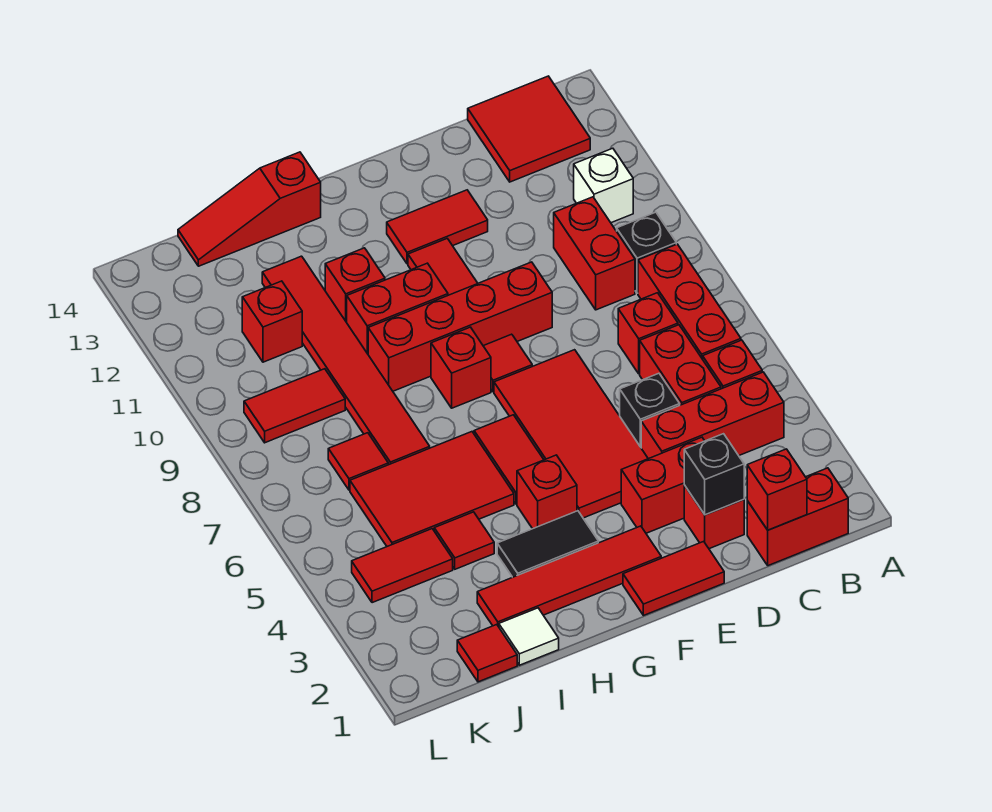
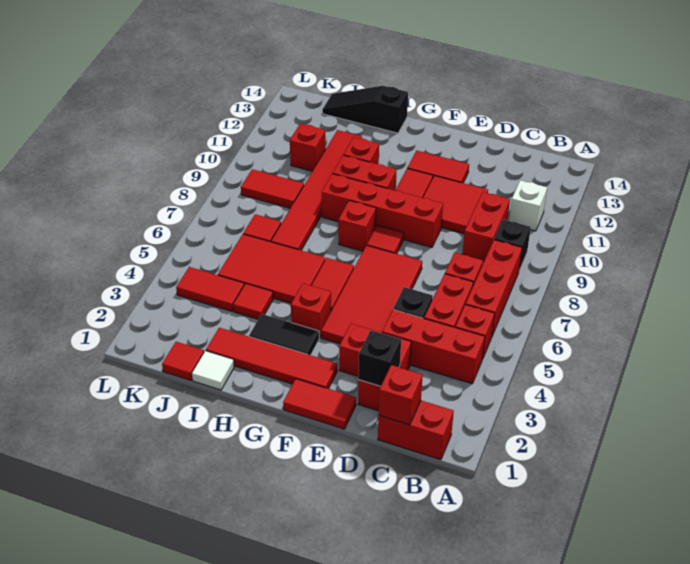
red tile B13:C14 level 1 -> red tile D10:E11 level 1
red slope H14:J14 level 1 top H -> black slope H14:J14 level 1 top H

